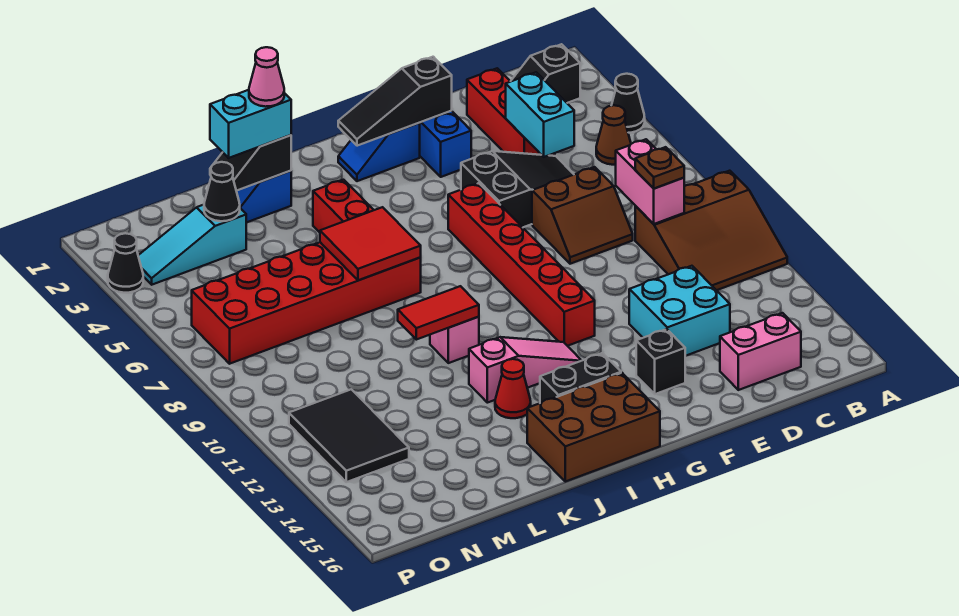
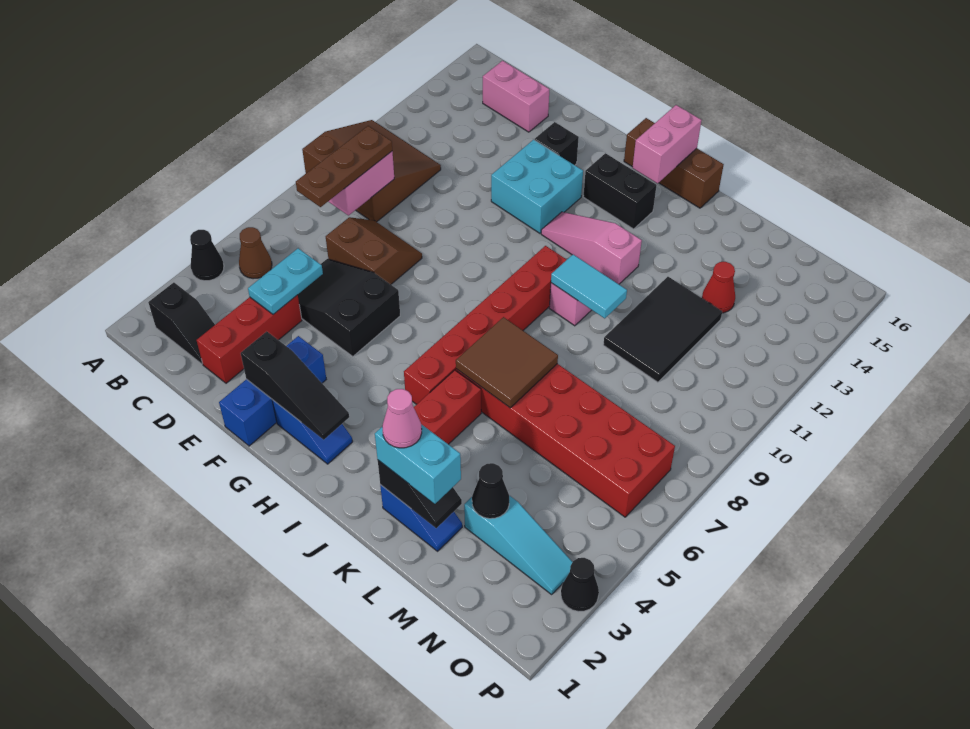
brown plate C9 level 3 -> brown plate C7:C9 level 3
cyan brick D4:D5 level 2 -> cyan plate D4:D5 level 2
cyan brick D12:E13 level 1 -> cyan brick F12:G13 level 1
red brick G6:G11 level 1 -> red brick I5:I10 level 1
brown brick H15:J16 level 1 -> brown brick H16:J16 level 1
none -> pink brick I15:I16 level 2
red tile J6:K7 level 2 -> brown tile J6:K7 level 2
red tile J10:K10 level 2 -> cyan tile J10:K10 level 2
red cone J13 level 1 -> red cone M13 level 1
black tile N11:O13 level 1 -> black tile L10:M12 level 1

